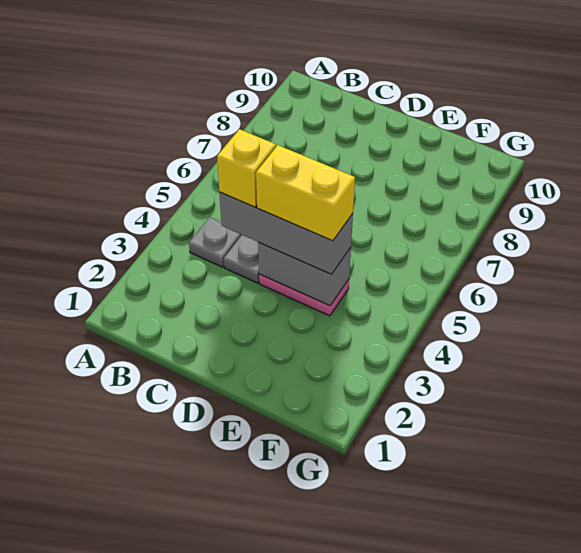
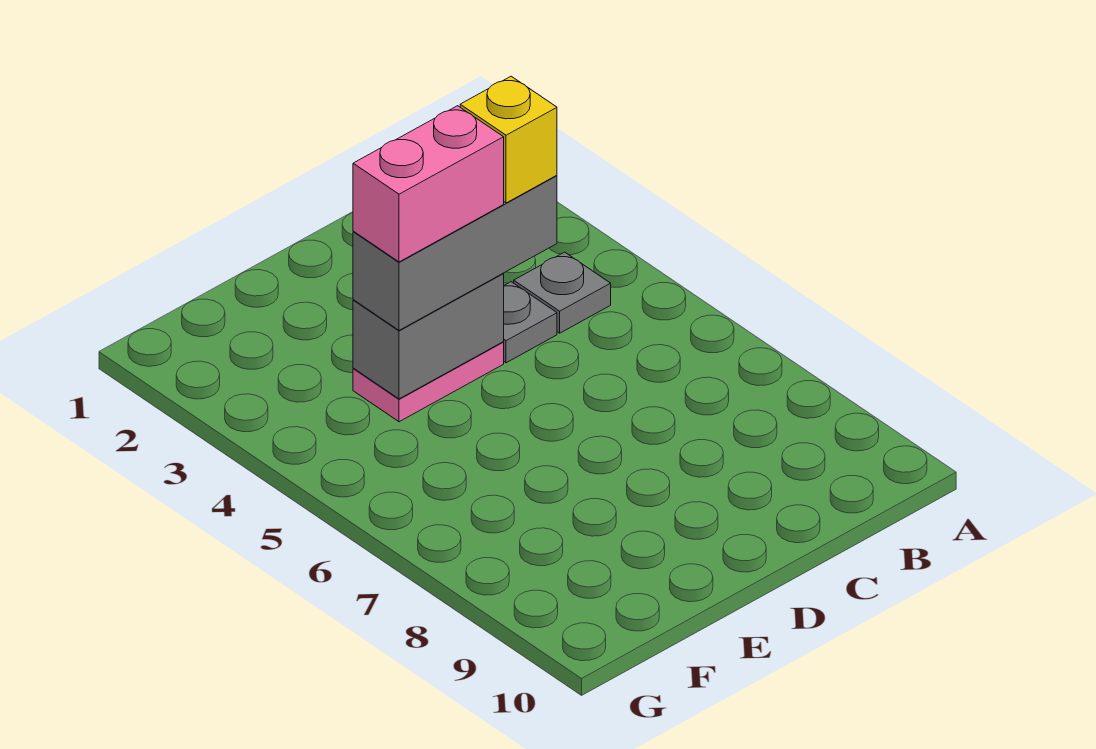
yellow brick D4:E4 level 4 -> pink brick D4:E4 level 4

